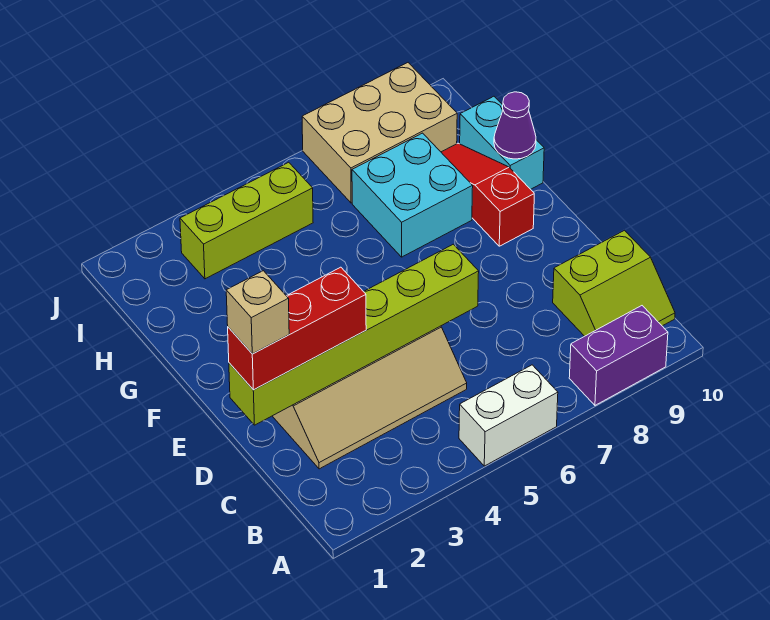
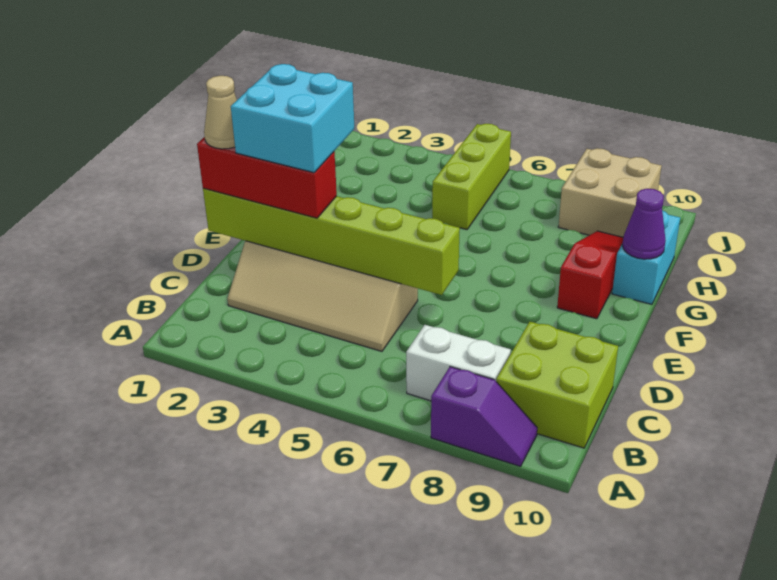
white brick A5:A6 level 1 -> white brick B7:B8 level 1
purple brick A8:A9 level 1 -> purple slope A8:A9 level 1 top 8
lime slope B9:C10 level 1 top C -> lime brick B9:C10 level 1
tan brick D1 level 4 -> tan cone D1 level 4
cyan brick G7:H8 level 1 -> cyan brick D2:E3 level 4
lime brick I3:I5 level 1 -> lime brick H5:J5 level 1
tan brick I7:J9 level 1 -> tan brick I8:J9 level 1

